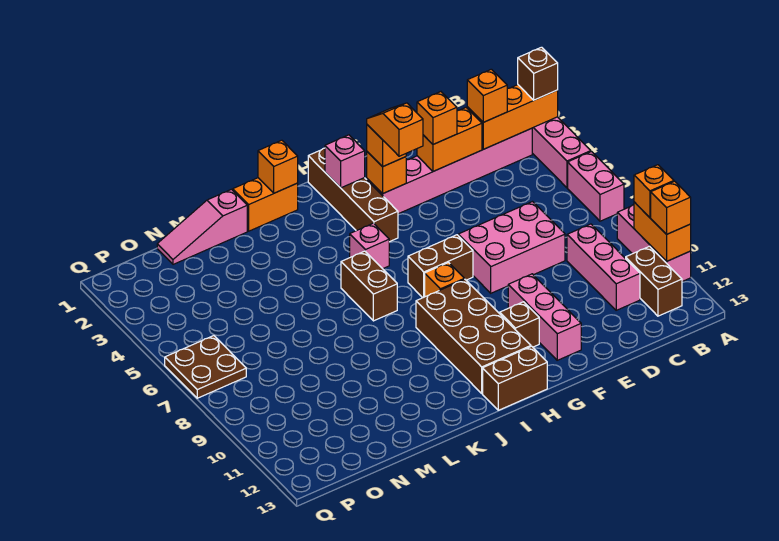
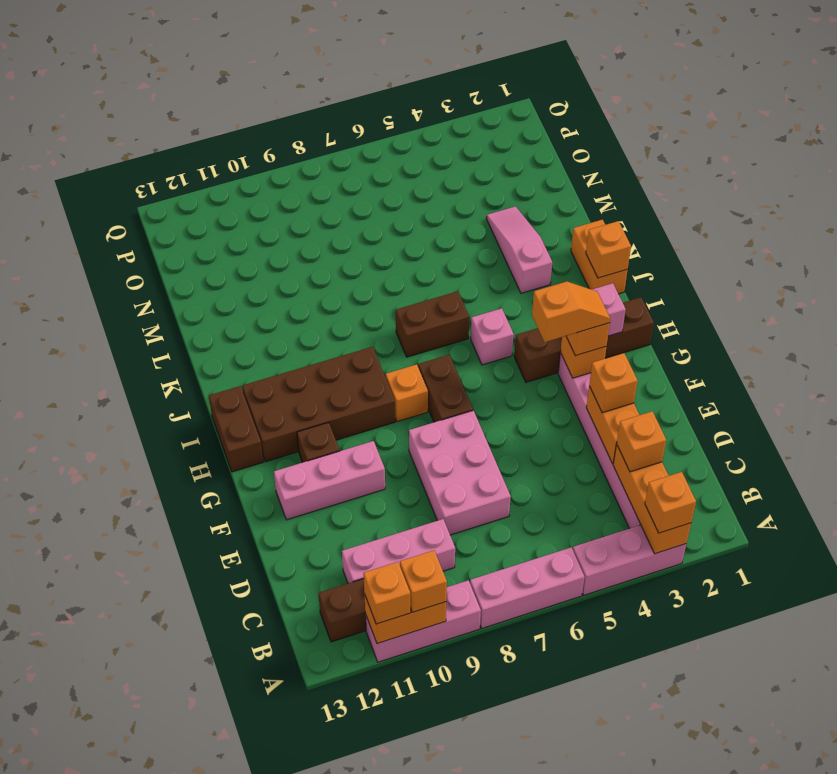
brown brick A3 level 3 -> orange brick A3 level 3
pink brick A6:A7 level 1 -> pink brick A6:A8 level 1
pink slope L1:N1 level 1 top L -> pink slope K3:M3 level 1 top K
brown plate P6:Q7 level 1 -> none

